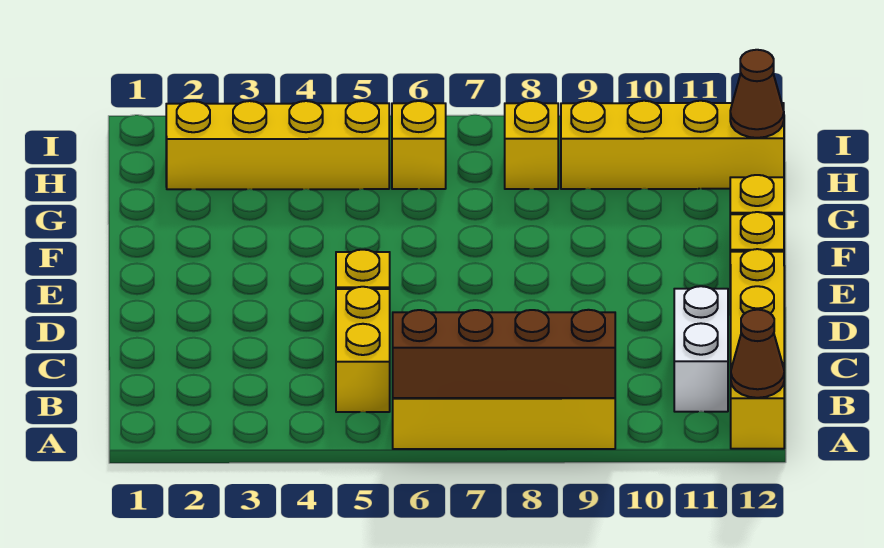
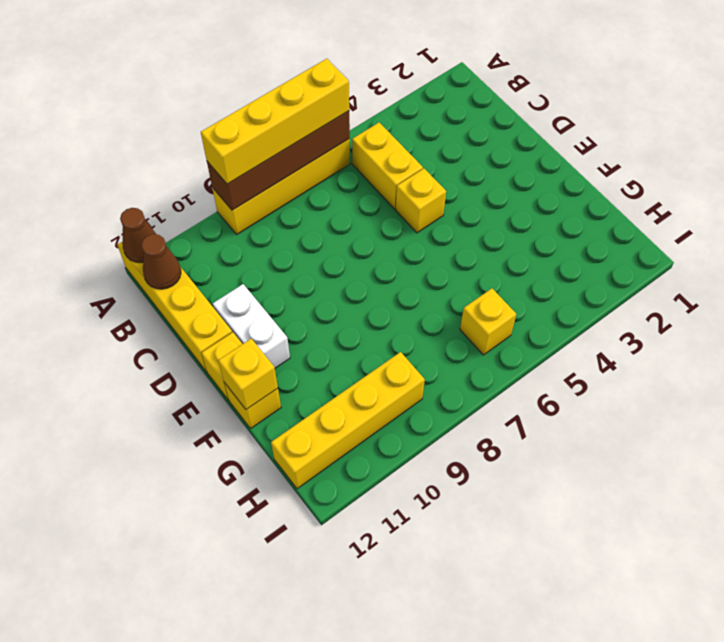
white brick B11:C11 level 1 -> white brick D11:E11 level 1
yellow brick H2:H5 level 1 -> yellow brick A6:A9 level 3
yellow brick H8 level 1 -> yellow brick F12 level 2
brown cone H12 level 2 -> brown cone B12 level 2

